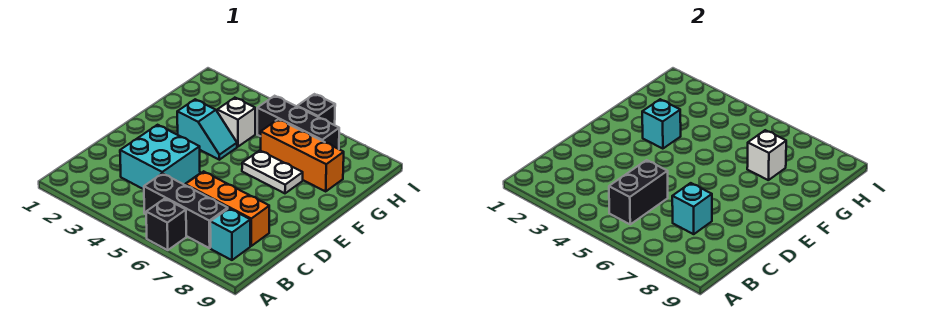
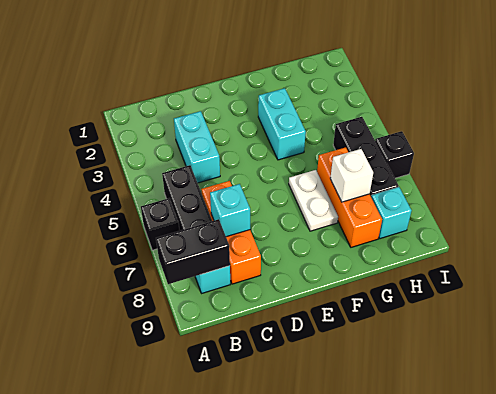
black brick B5:C5 level 2 -> black brick A8:B8 level 2
cyan brick C3:D4 level 1 -> cyan brick C3:C4 level 1
cyan slope F3:F4 level 1 top 3 -> cyan brick F3:F4 level 1
cyan brick F3 level 2 -> cyan brick H8 level 1
white brick G4 level 1 -> none

